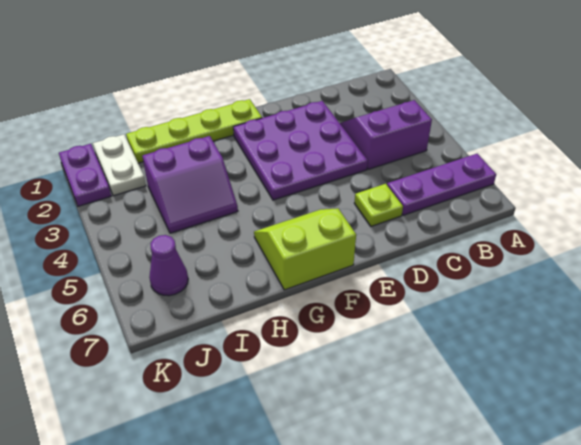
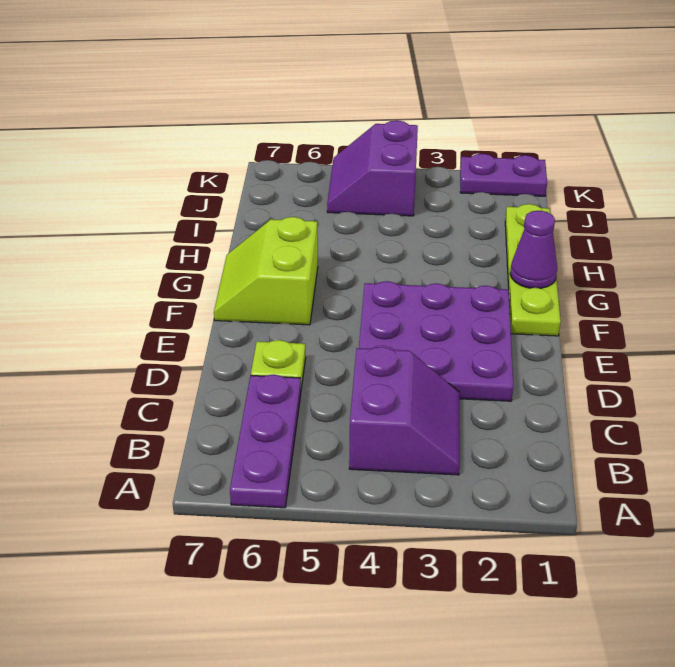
lime slope F6:G7 level 1 top 7 -> lime slope F6:G7 level 1 top 6
purple slope H3:I4 level 1 top 3 -> purple slope J4:K5 level 1 top 4
white plate J1:J2 level 1 -> none
purple cone J6 level 1 -> purple cone G1 level 2

